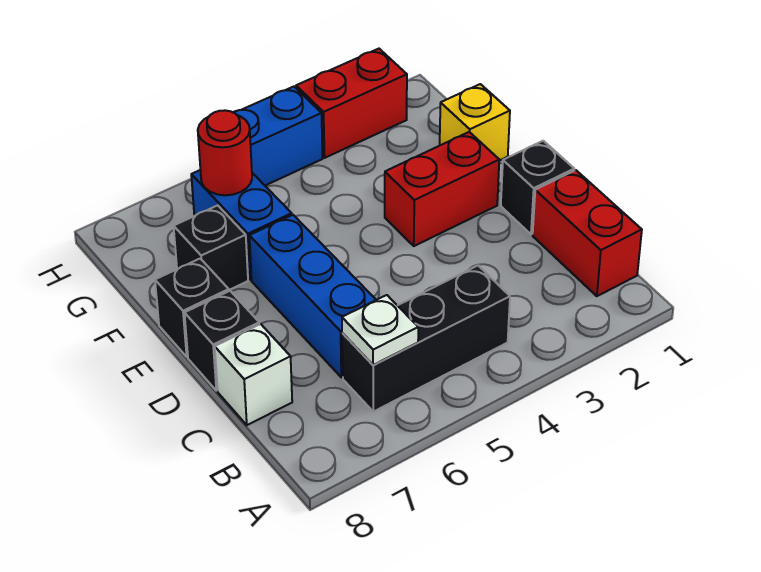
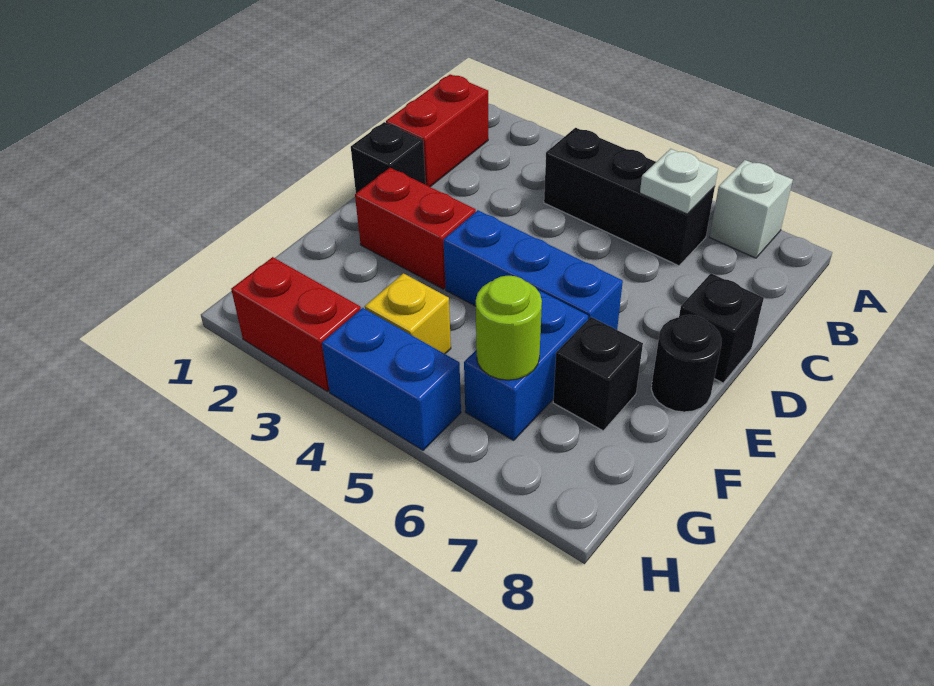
blue brick C6:E6 level 1 -> blue brick E4:E6 level 1
white brick C8 level 1 -> white brick A7 level 1
black brick E8 level 1 -> black round brick E8 level 1
yellow brick F1 level 1 -> yellow brick G4 level 1
red round brick G6 level 2 -> lime round brick G6 level 2

